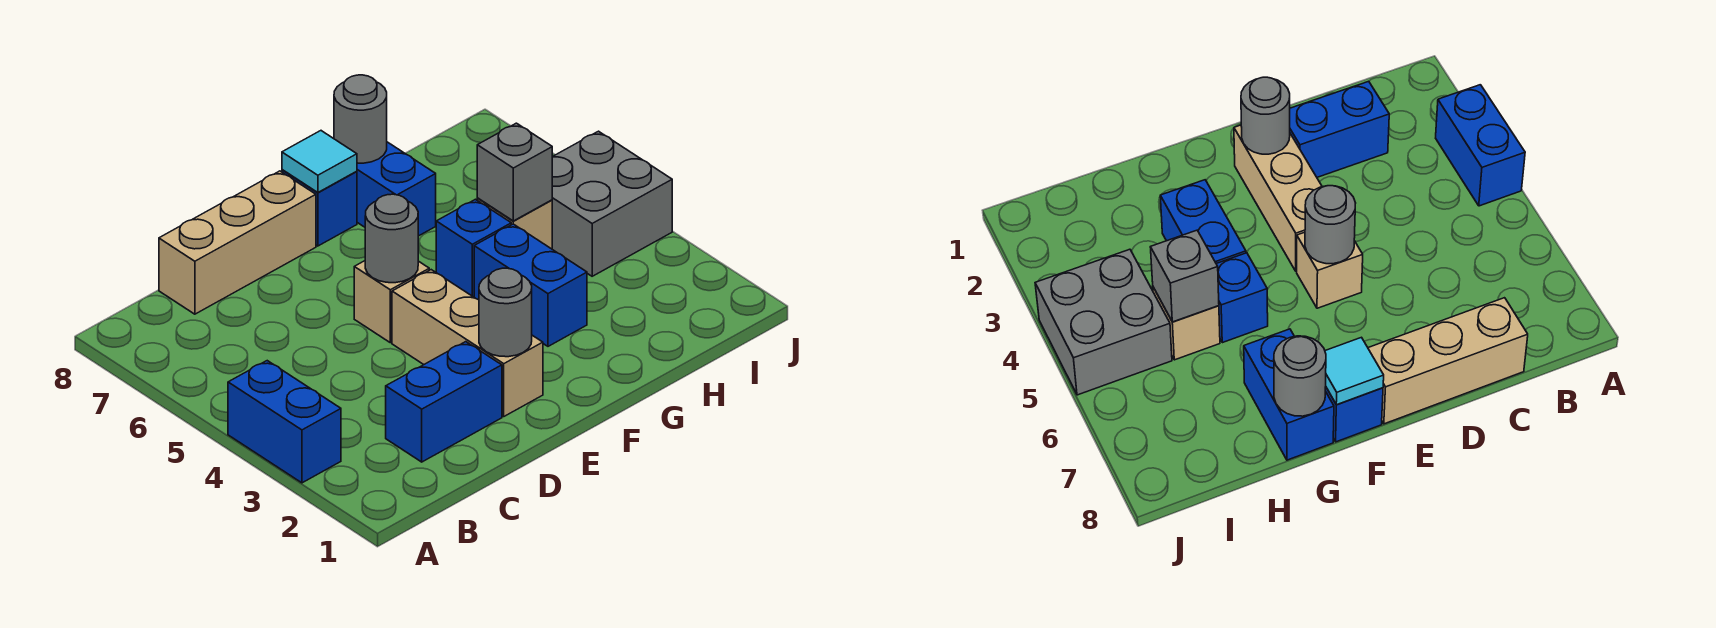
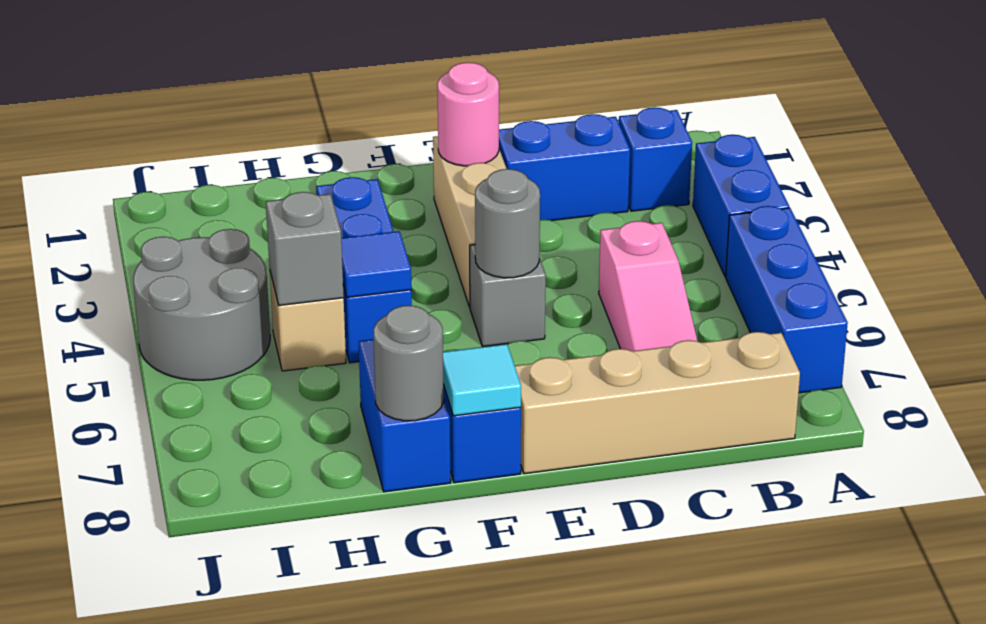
none -> blue brick A5:A7 level 1
none -> blue brick B2 level 1
none -> pink slope C5:C7 level 1 top 5
tan brick C8:E8 level 1 -> tan brick B8:E8 level 1
grey round brick E2 level 2 -> pink round brick E2 level 2
tan brick E5 level 1 -> grey brick E5 level 1
none -> blue tile G5 level 2
grey brick I4:J5 level 1 -> grey round brick I4:J5 level 1

